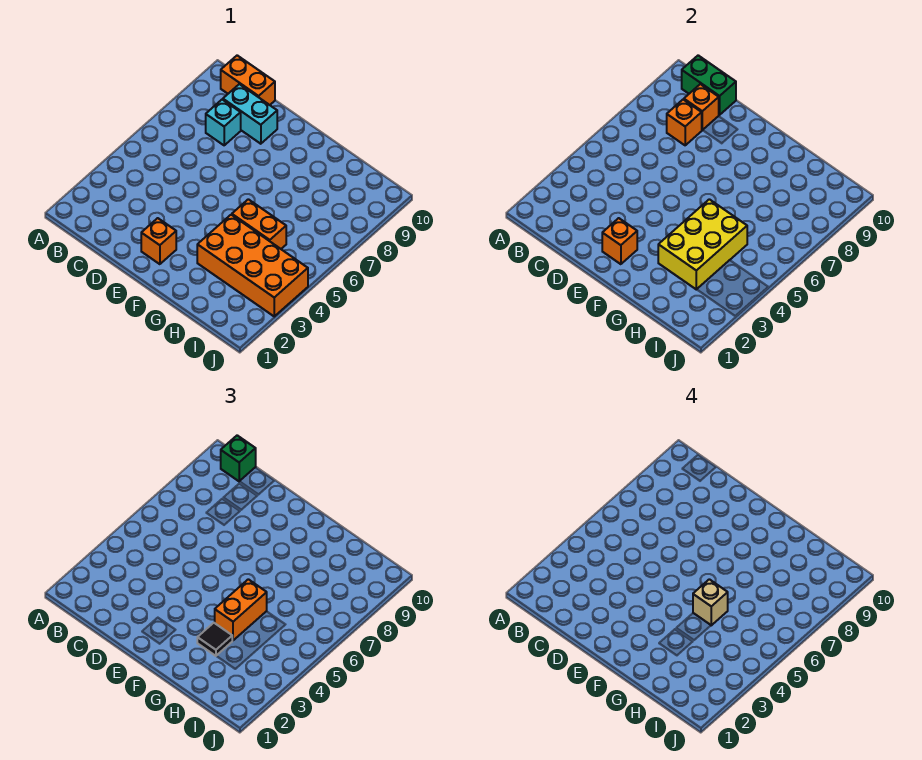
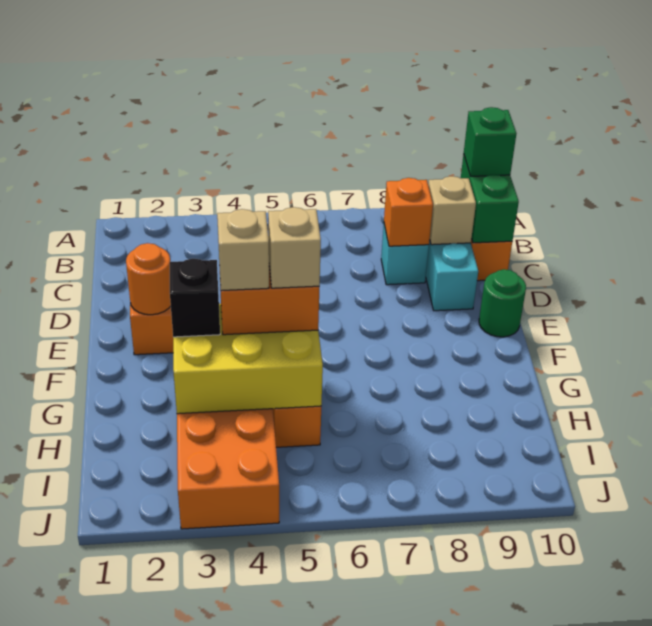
orange brick C9 level 2 -> tan brick C9 level 2
orange brick E2 level 2 -> orange round brick E2 level 2
none -> green round brick E10 level 1
black tile G3 level 3 -> black brick G3 level 3
none -> tan brick G4 level 4

